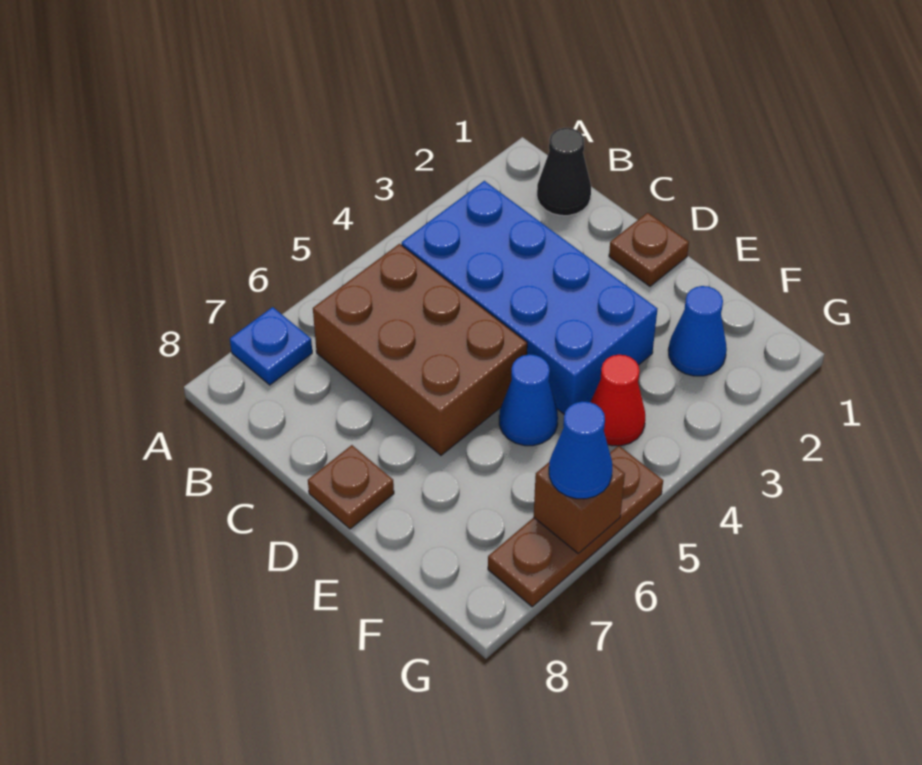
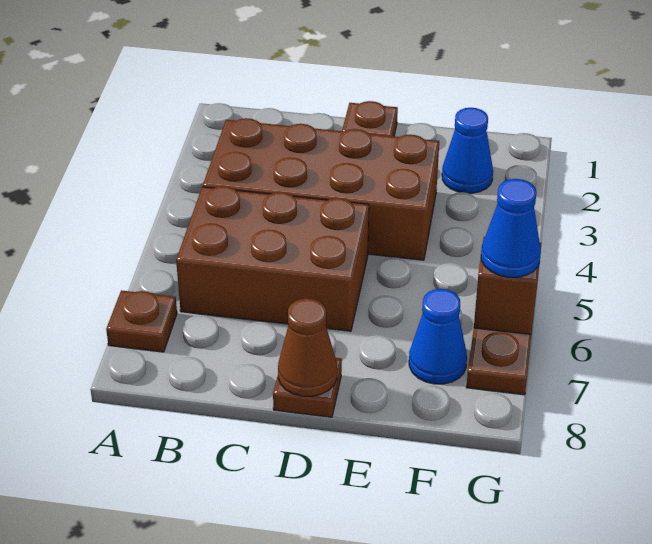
blue plate A7 level 1 -> brown plate A7 level 1
black cone B1 level 1 -> none
blue brick B3:E4 level 1 -> brown brick B3:E4 level 1
none -> brown cone D8 level 2
blue cone E5 level 1 -> blue cone F7 level 1
red cone F4 level 1 -> none

